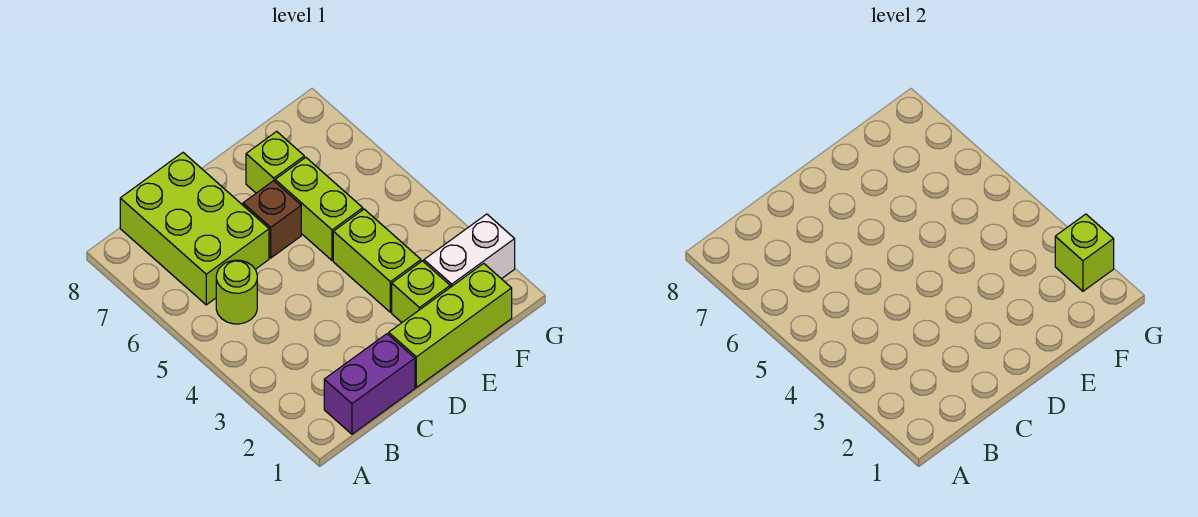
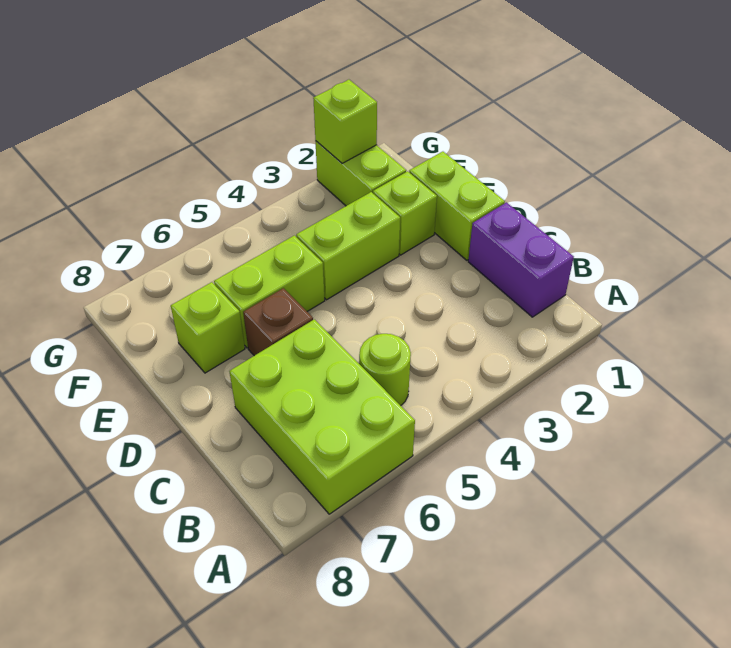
lime brick B6:C8 level 1 -> lime brick A6:C7 level 1
lime brick D1:F1 level 1 -> lime brick D1:E1 level 1
white brick F2:G2 level 1 -> lime brick F2:G2 level 1

